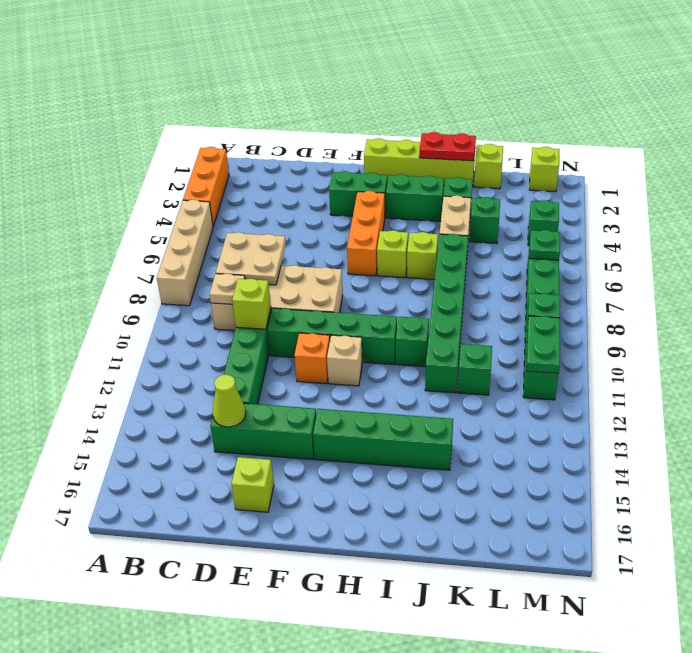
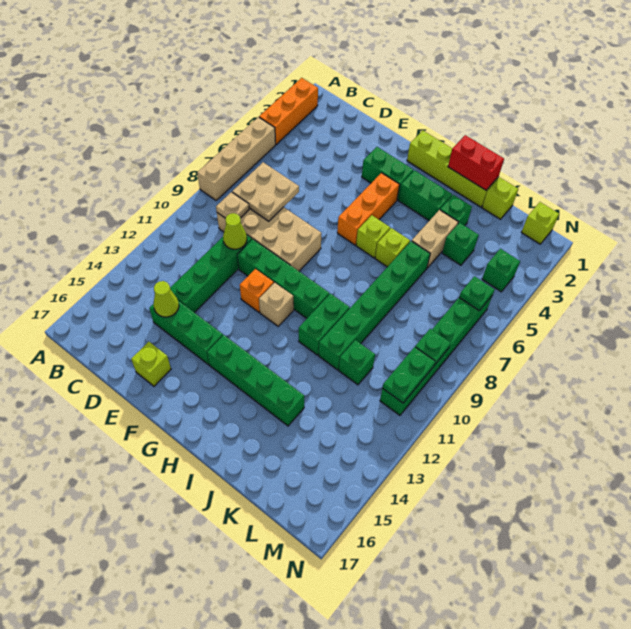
lime brick D10 level 2 -> lime cone D10 level 2
red plate I1:J1 level 2 -> red brick I1:J1 level 2
green brick I10 level 1 -> green brick I10:I11 level 1

